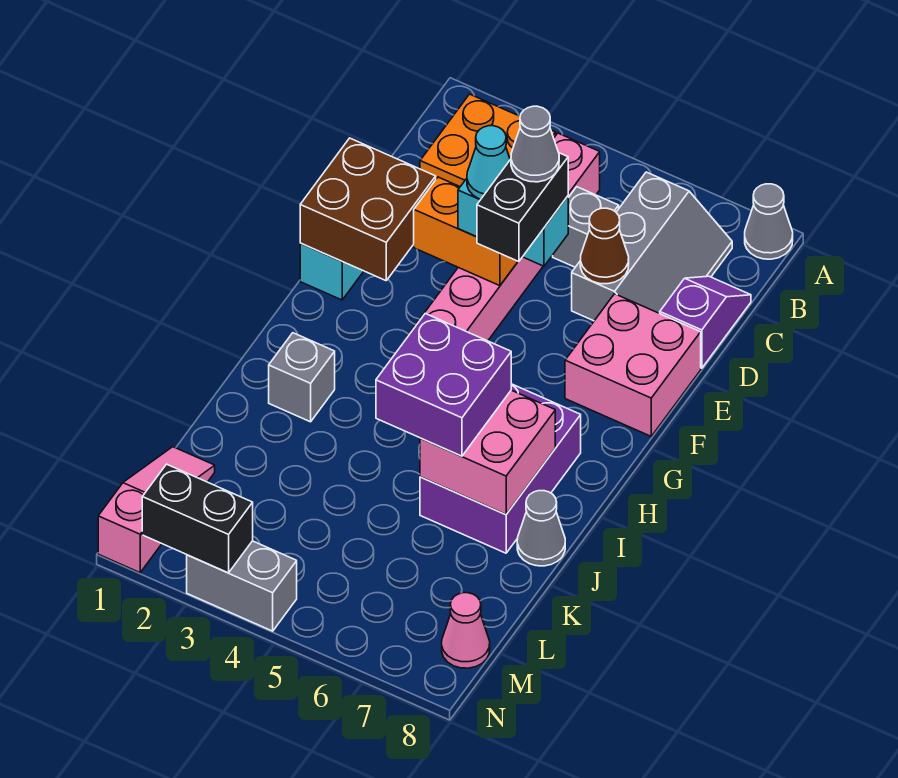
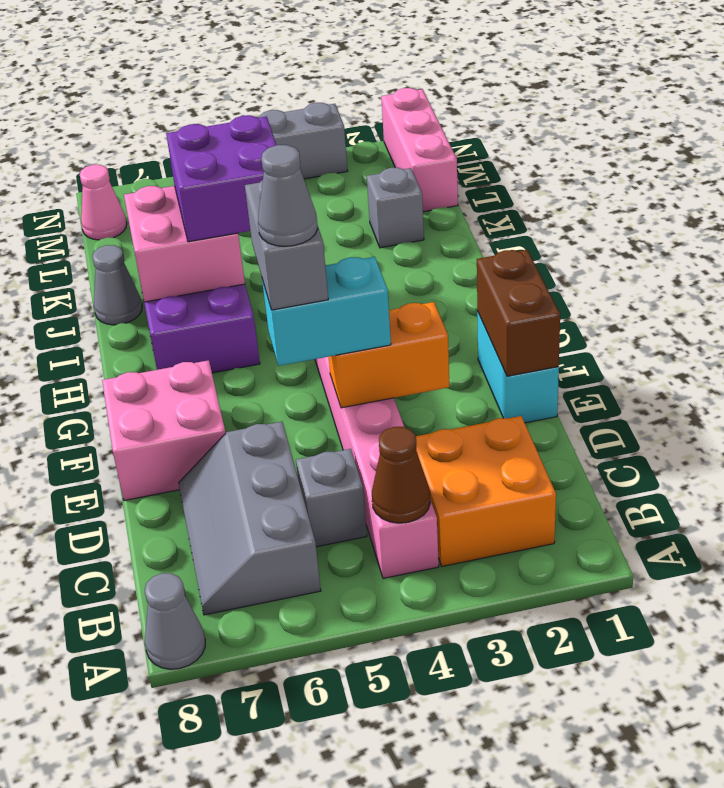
purple slope C8:D8 level 1 top D -> none
brown cone D6 level 2 -> brown cone B4 level 2
brown brick E1:F2 level 2 -> brown brick E1:F1 level 2
cyan cone E4 level 4 -> none
black brick E5:F5 level 4 -> grey brick E5:F5 level 4
grey brick I2 level 1 -> grey brick K2 level 1
pink slope L1:N1 level 1 top N -> pink brick L1:N1 level 1
black brick N2:N3 level 2 -> none

